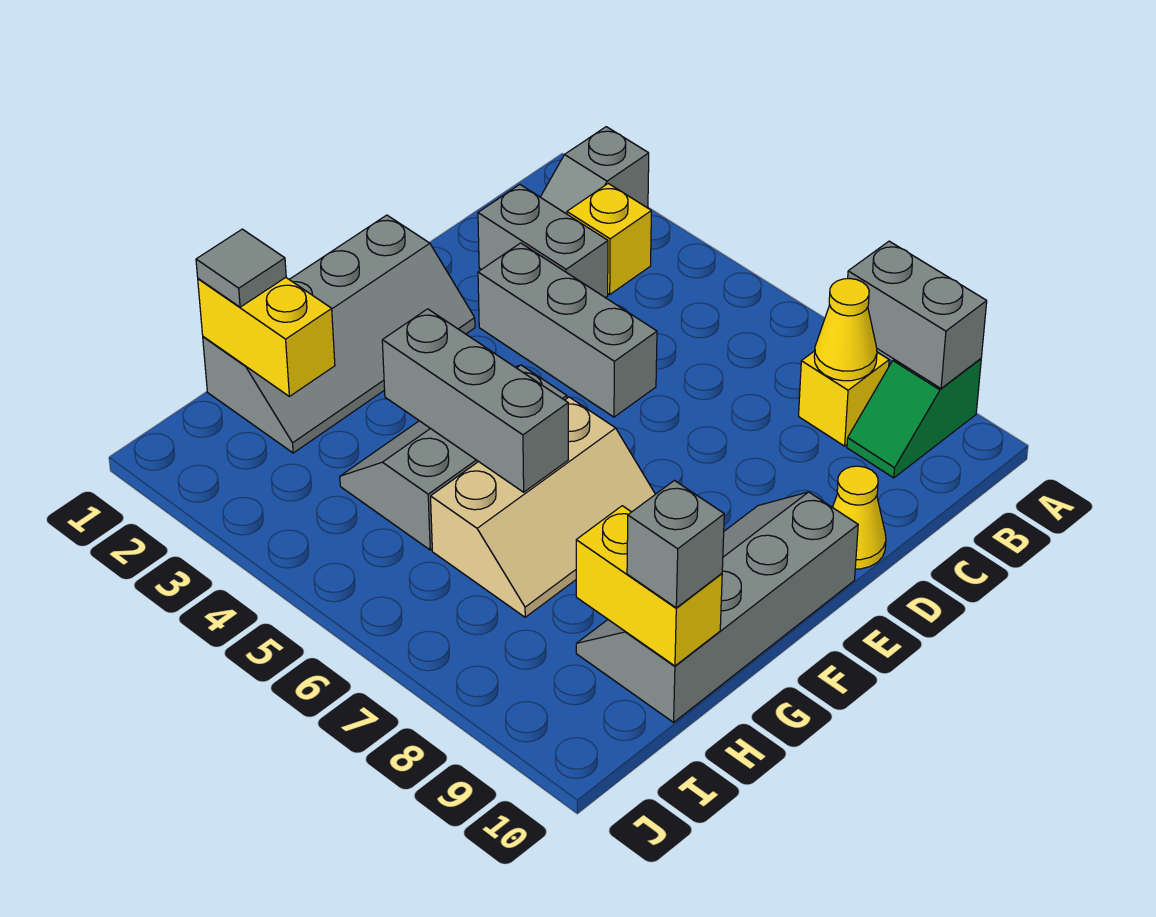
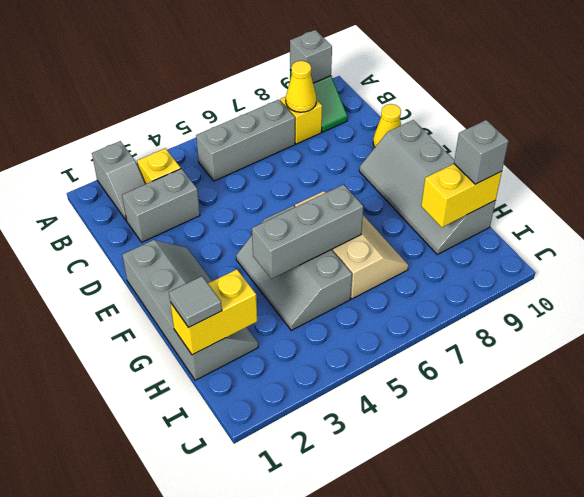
grey brick A8:A9 level 2 -> grey brick A9 level 2
grey brick D3:D5 level 1 -> grey brick B5:B7 level 1

